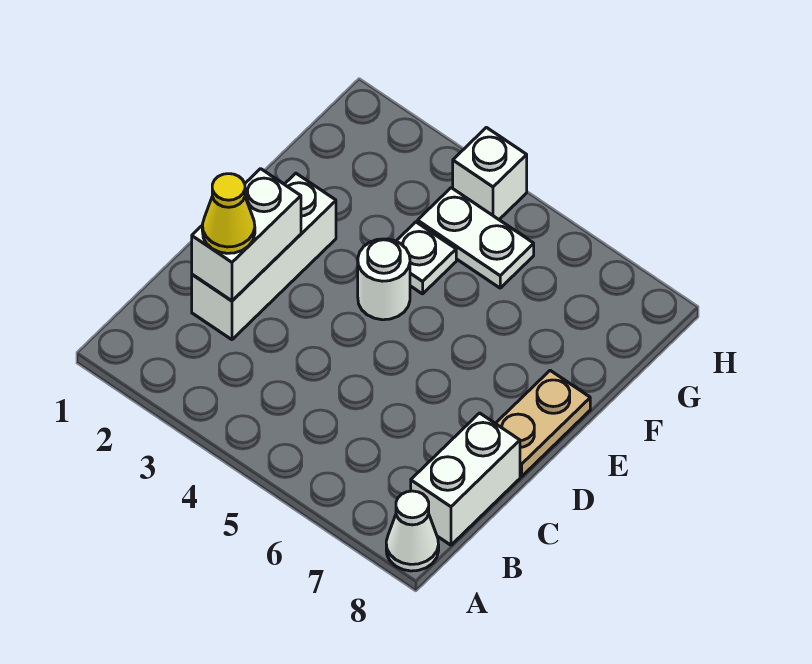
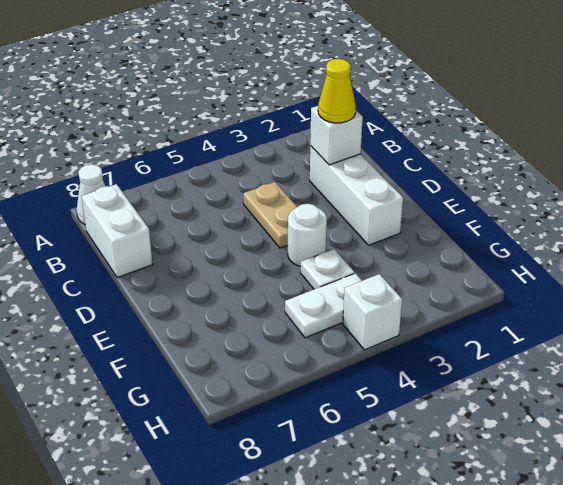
white brick C2:D2 level 2 -> white brick C2 level 2
tan plate D8:E8 level 1 -> tan plate C4:D4 level 1

